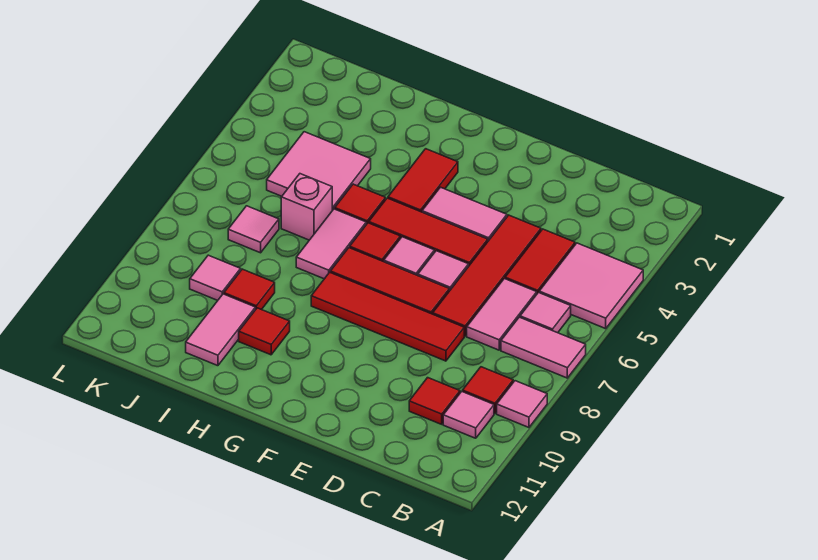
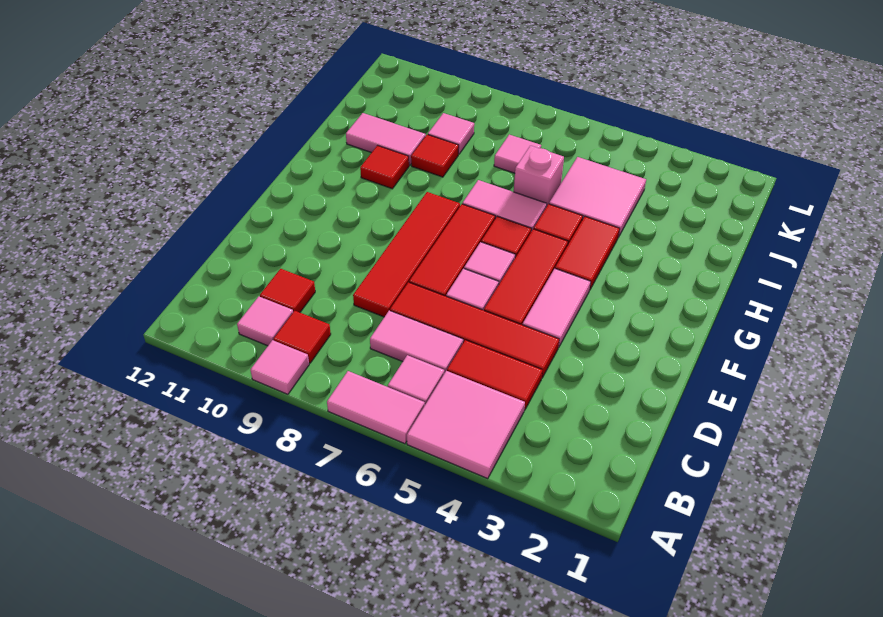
pink tile A7:B7 level 1 -> pink tile A6:A7 level 1
red tile G3:G4 level 1 -> red tile G4:H4 level 1

